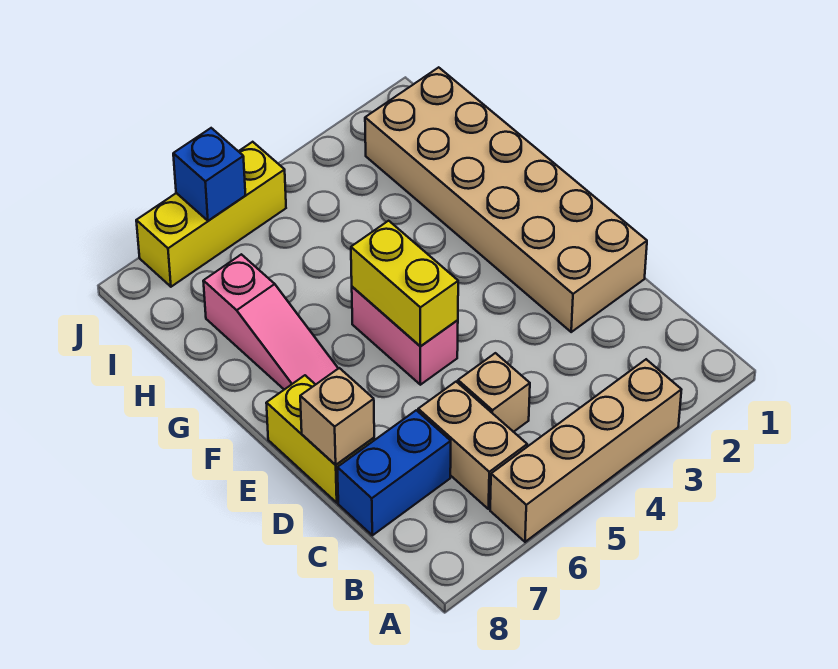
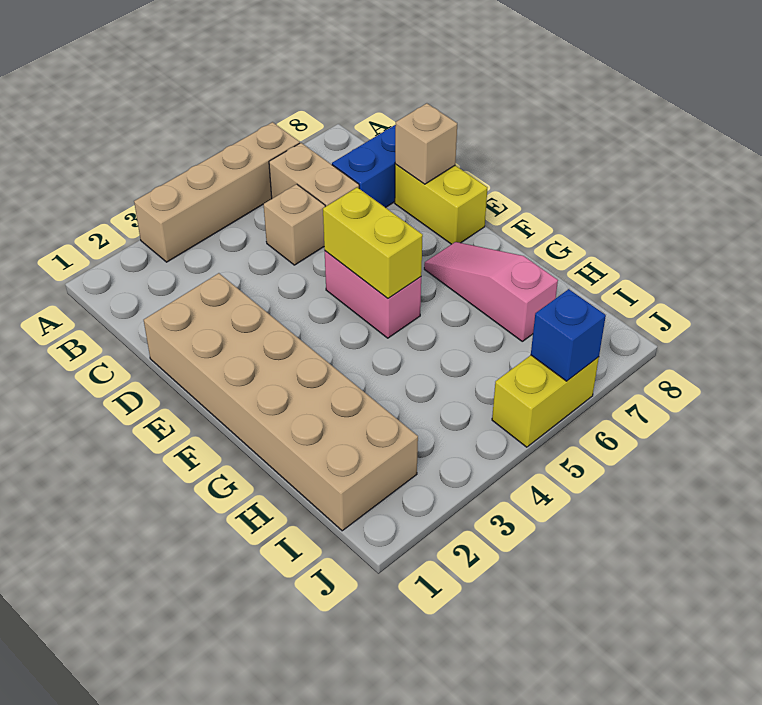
yellow brick J5:J7 level 1 -> yellow brick J5:J6 level 1

